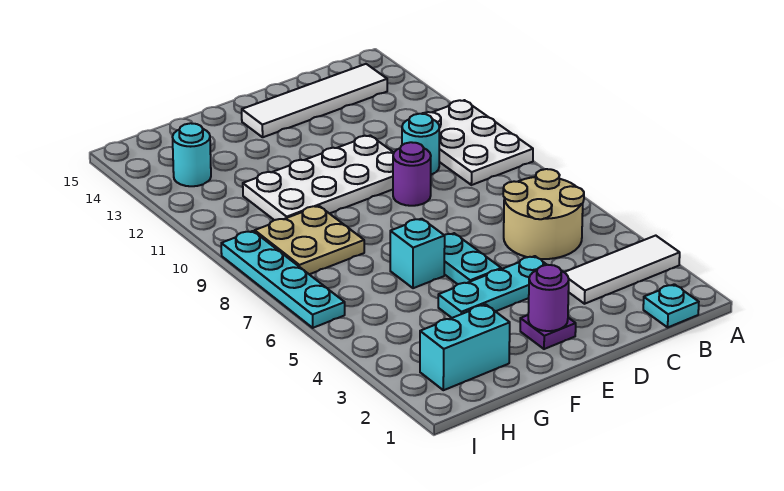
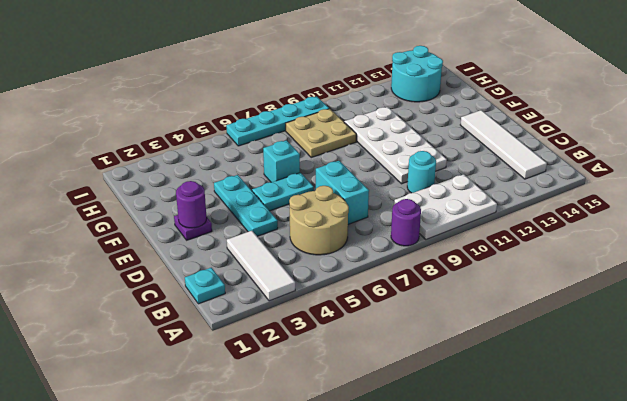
purple round brick D9 level 1 -> purple round brick A8 level 1
cyan brick G2:H2 level 1 -> cyan brick C7:D7 level 1
cyan round brick H13 level 1 -> cyan round brick H13:I14 level 1

